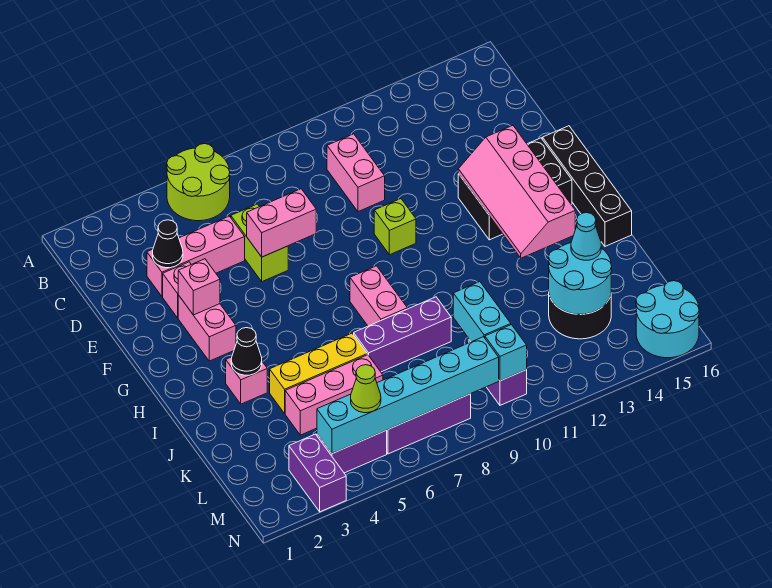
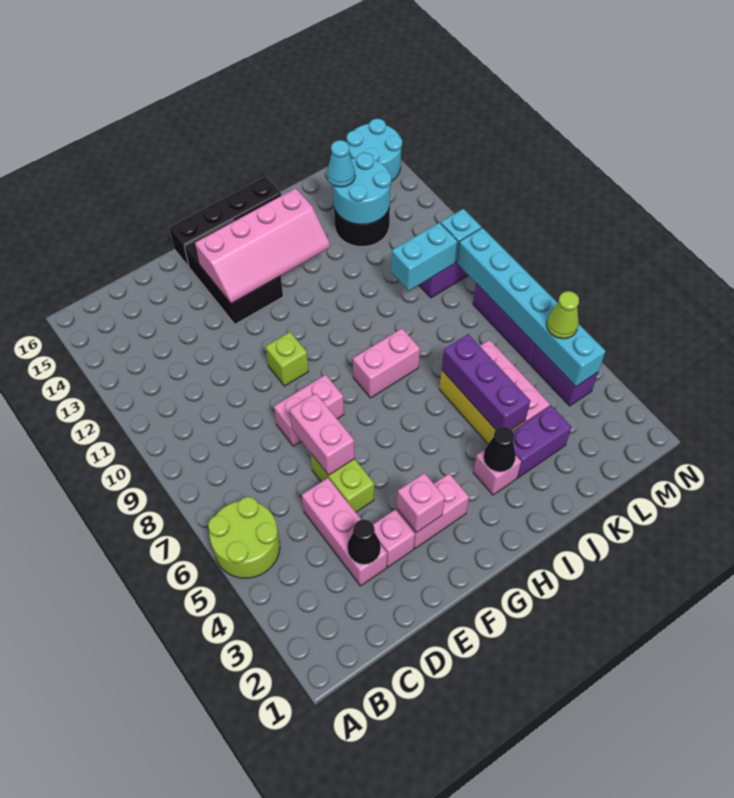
pink brick C10:D10 level 1 -> pink brick E8:F8 level 1
lime brick D6:E6 level 1 -> lime brick E5:E6 level 1
purple brick J7:J9 level 1 -> purple brick J4:J6 level 2
purple brick M3:N3 level 1 -> purple brick J3:K3 level 1

